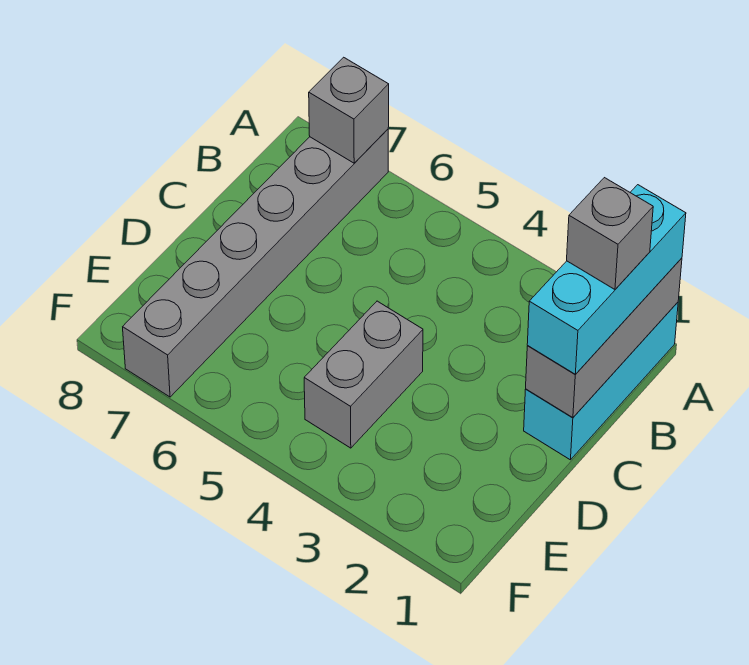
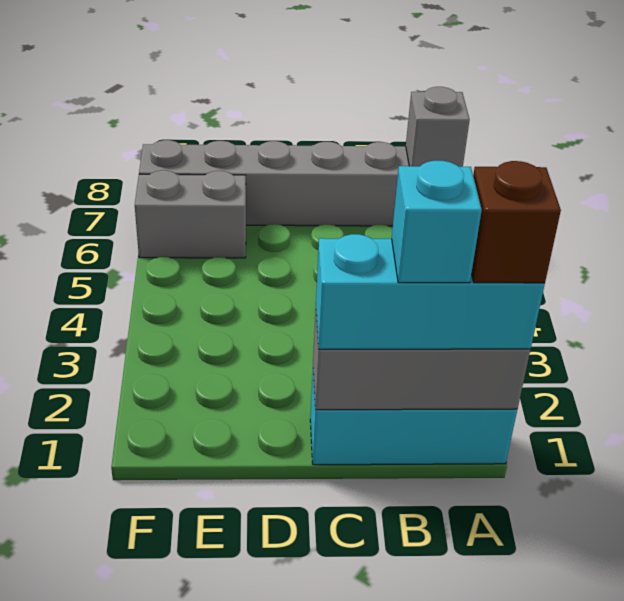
none -> brown brick A1 level 4
grey brick B1 level 4 -> cyan brick B1 level 4
grey brick D4:E4 level 1 -> grey brick E6:F6 level 1

